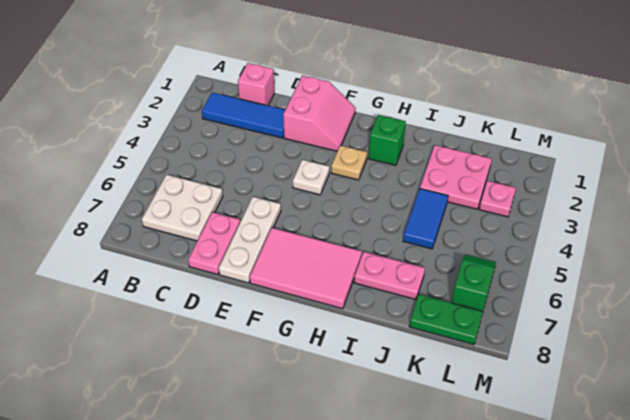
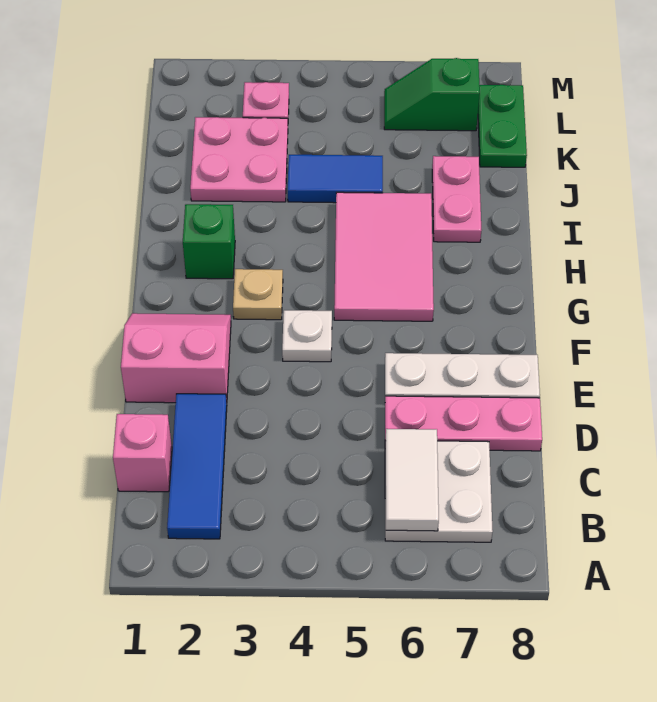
none -> white tile B6:C6 level 2
pink plate D7:D8 level 1 -> pink plate D6:D8 level 1
pink tile F7:H8 level 1 -> pink tile G5:I6 level 1

